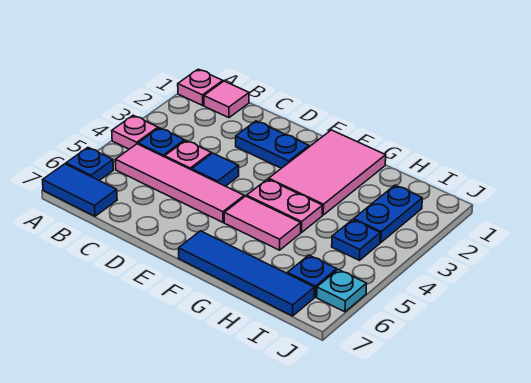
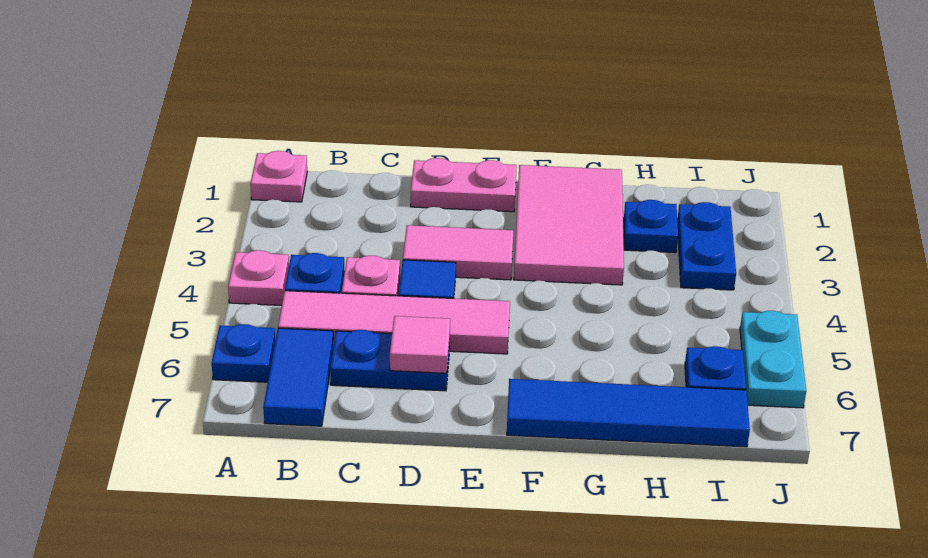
blue tile A7:B7 level 1 -> blue tile B6:B7 level 1
pink tile B1 level 1 -> pink tile D6 level 2
blue plate D2:E2 level 1 -> blue plate C6:D6 level 1
pink plate F4:G4 level 1 -> pink plate D1:E1 level 1
pink tile F5:G5 level 1 -> pink tile D3:E3 level 1
blue plate I4 level 1 -> blue plate H2 level 1
cyan plate J6 level 1 -> cyan plate J5:J6 level 1

